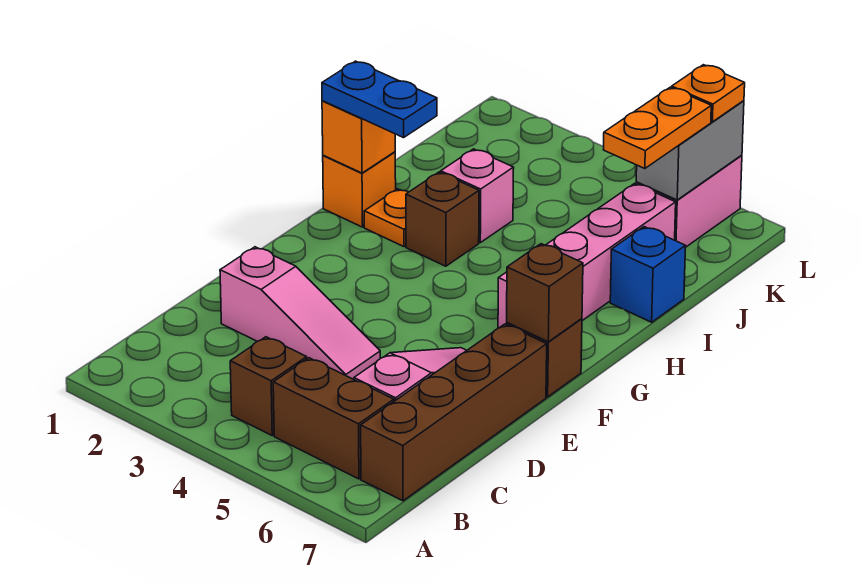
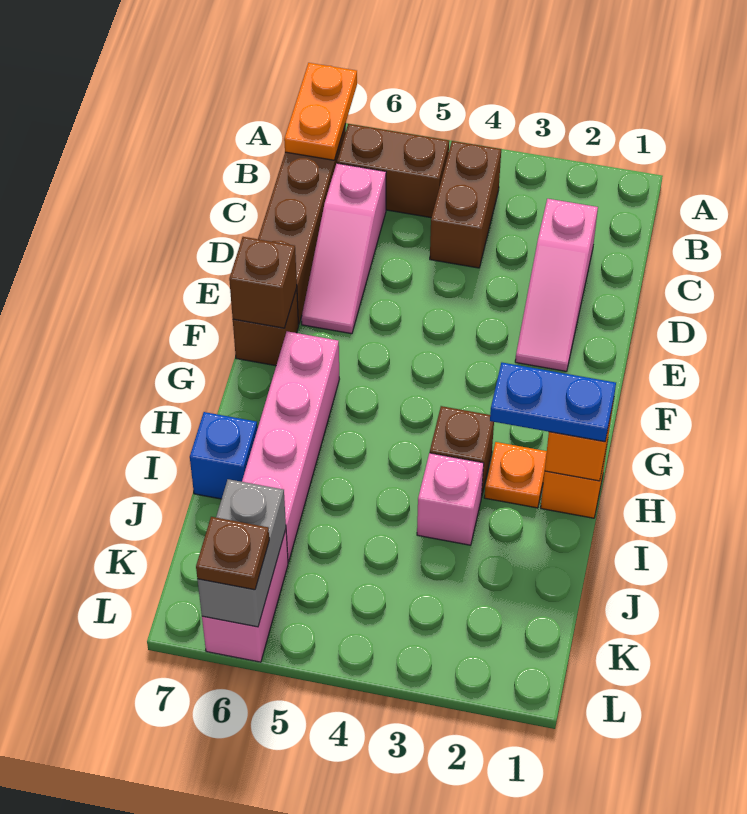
brown brick B4 level 1 -> brown brick B4:C4 level 1
pink slope D2:D4 level 1 top 2 -> pink slope C2:E2 level 1 top C
orange plate J6:K6 level 3 -> orange plate A7:B7 level 2
orange plate L6 level 3 -> brown plate L6 level 3

